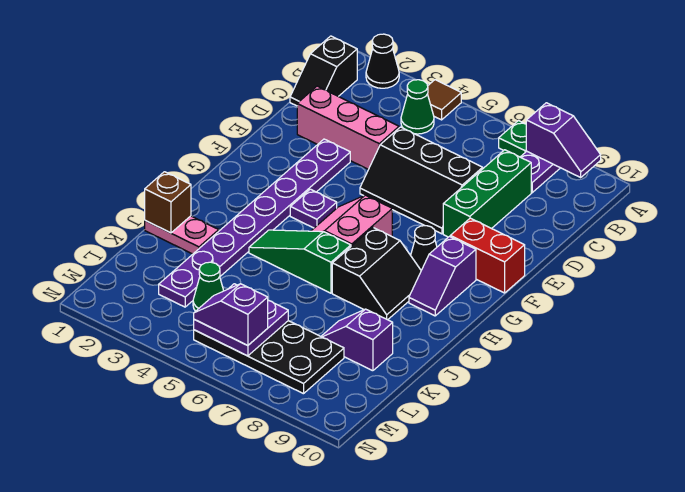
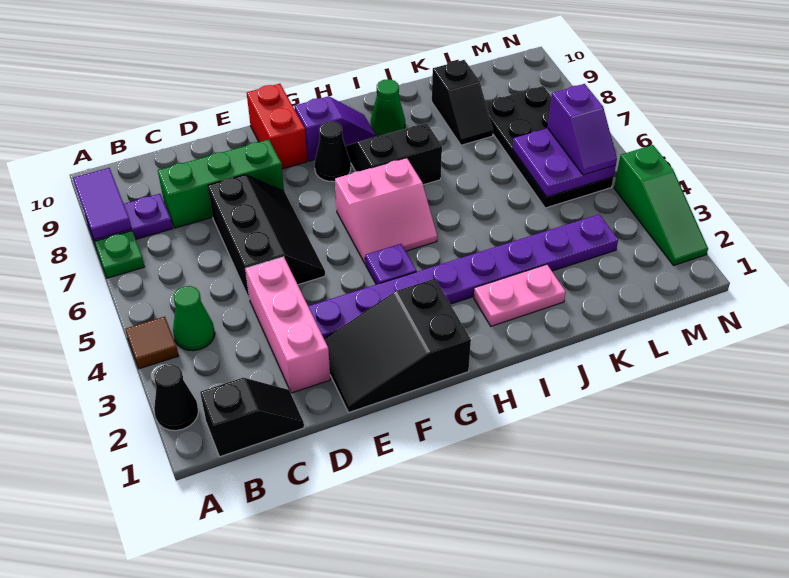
purple slope A8:A9 level 2 top 8 -> purple tile A8:A9 level 2
none -> black slope E1:G2 level 1 top G
green slope I4:I6 level 1 top 6 -> green slope N2:N4 level 1 top 4
pink plate J1:J2 level 1 -> pink plate I2:J2 level 1
brown brick J1 level 2 -> none
purple slope K8:K9 level 1 top 9 -> black slope K8:K9 level 1 top 9
green cone L4 level 1 -> green cone I9 level 1

